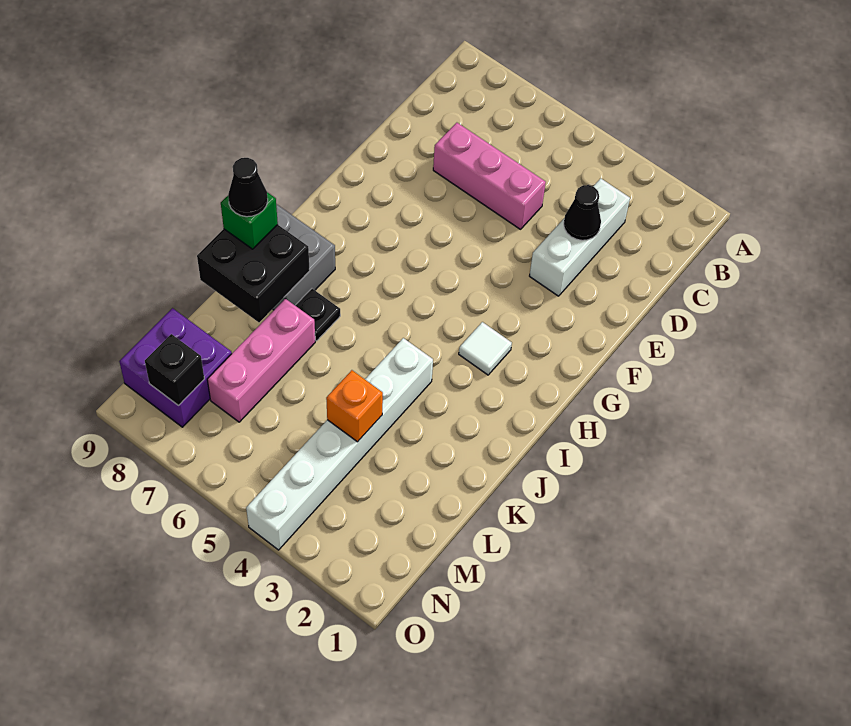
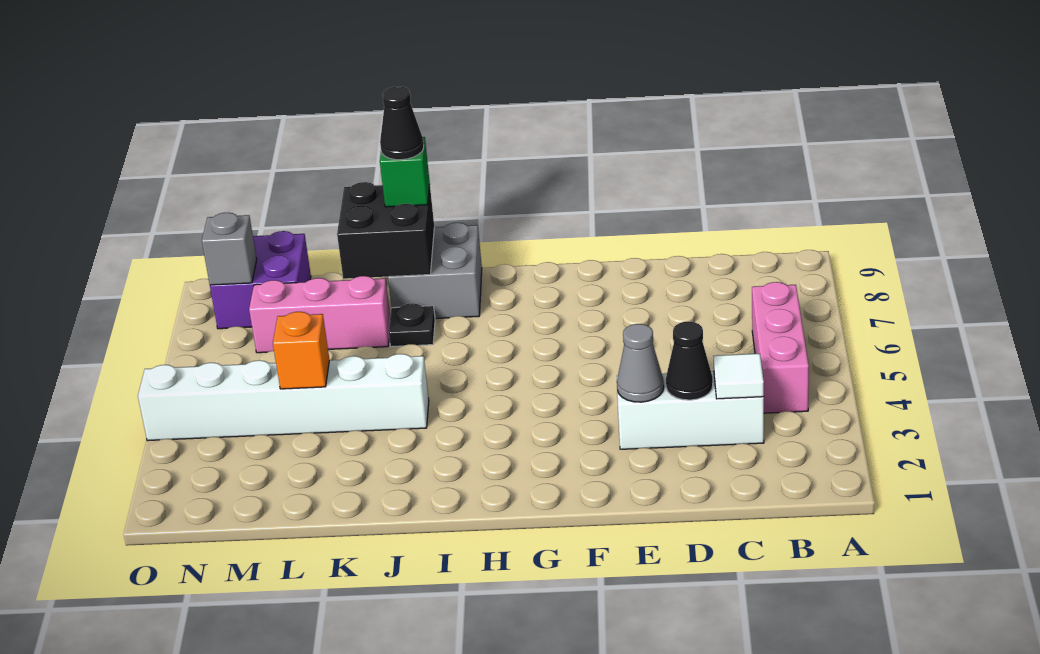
pink brick D5:D7 level 1 -> pink brick B4:B6 level 1
none -> grey cone E3 level 2
white tile H3 level 1 -> white tile C3 level 2
black brick N8 level 2 -> grey brick N8 level 2

